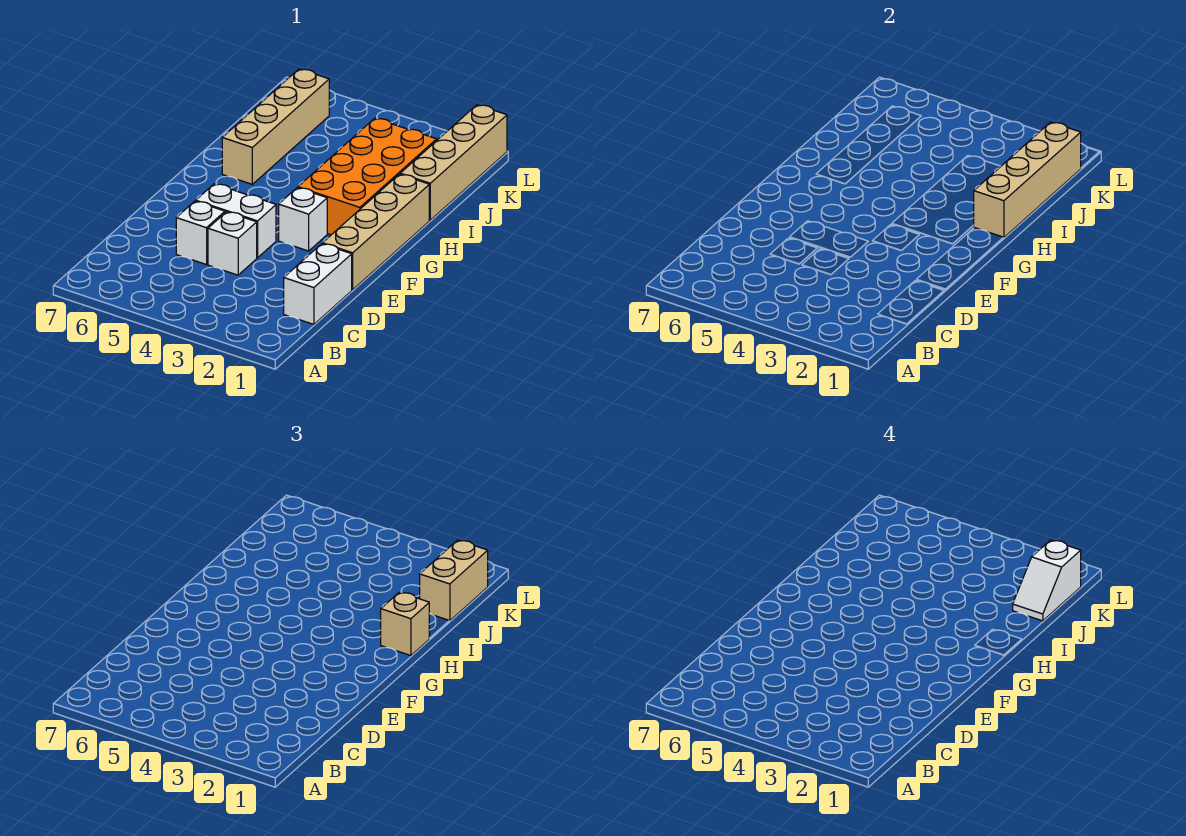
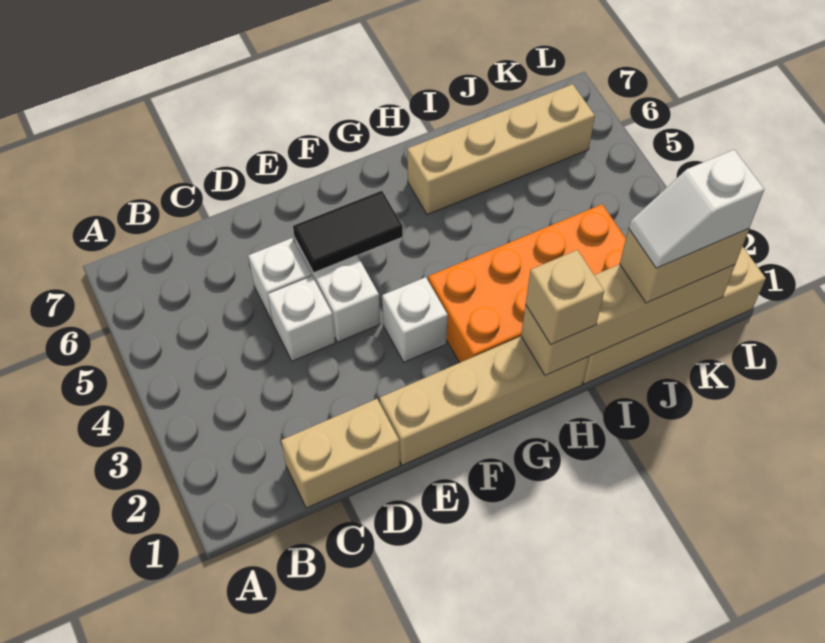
white brick C1:D1 level 1 -> tan brick C1:D1 level 1
none -> black tile E5:F5 level 2

